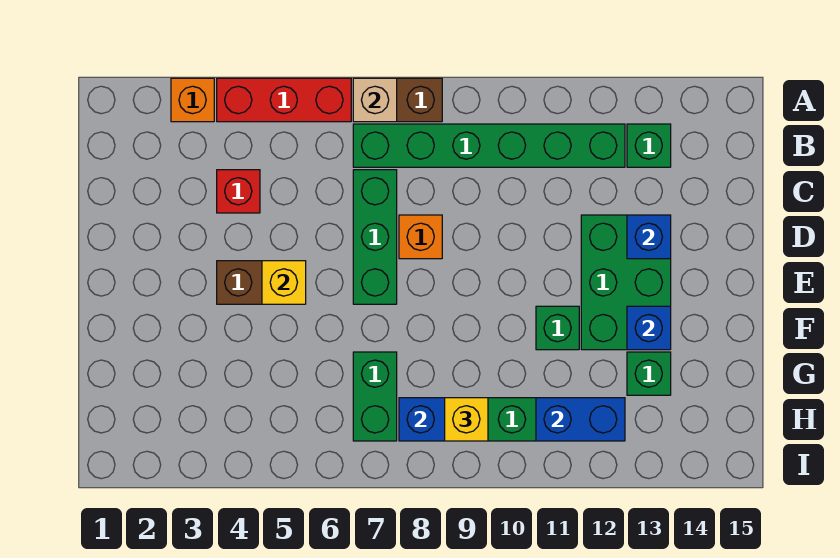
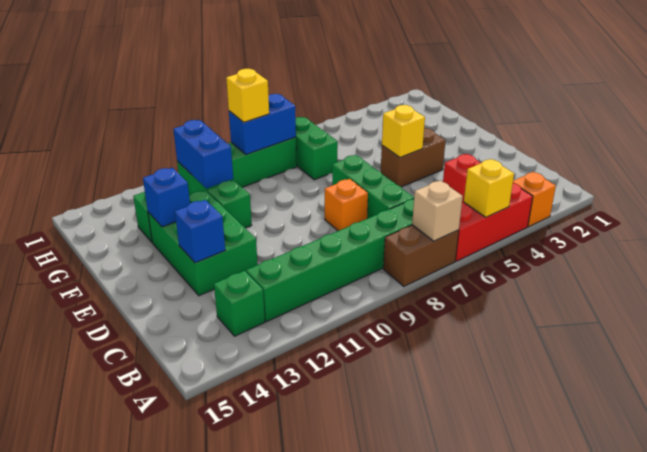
none -> yellow brick A5 level 2
blue brick H11:H12 level 2 -> blue brick G11:H11 level 2

